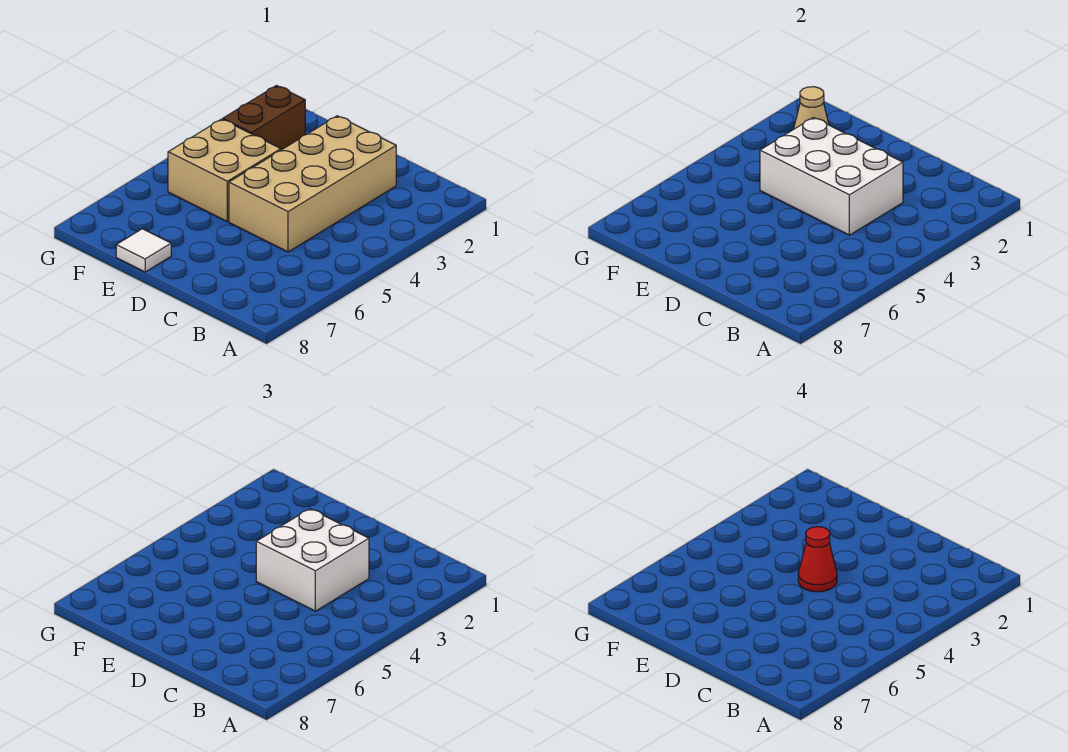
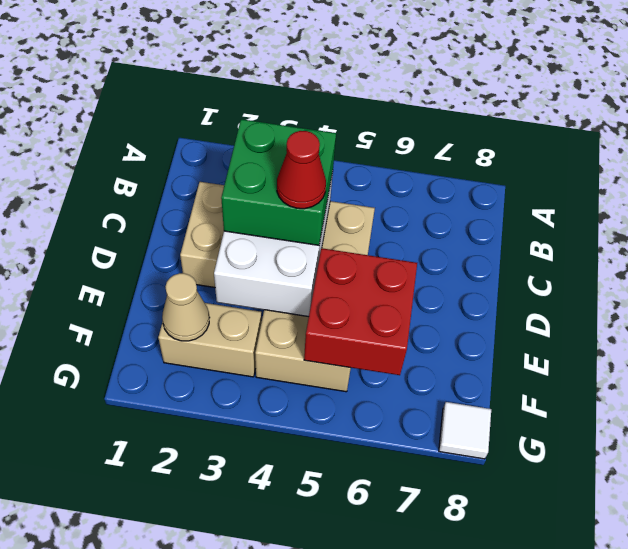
white brick C3:D4 level 3 -> green brick C3:D4 level 3
none -> red brick E5:F6 level 2
white tile E8 level 1 -> white tile G8 level 1
brown brick F2:F3 level 1 -> tan brick F2:F3 level 1

